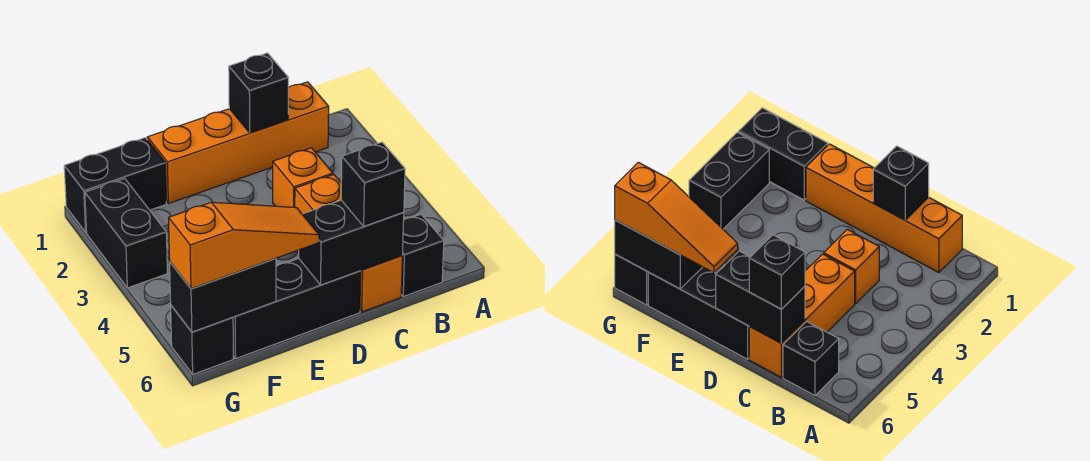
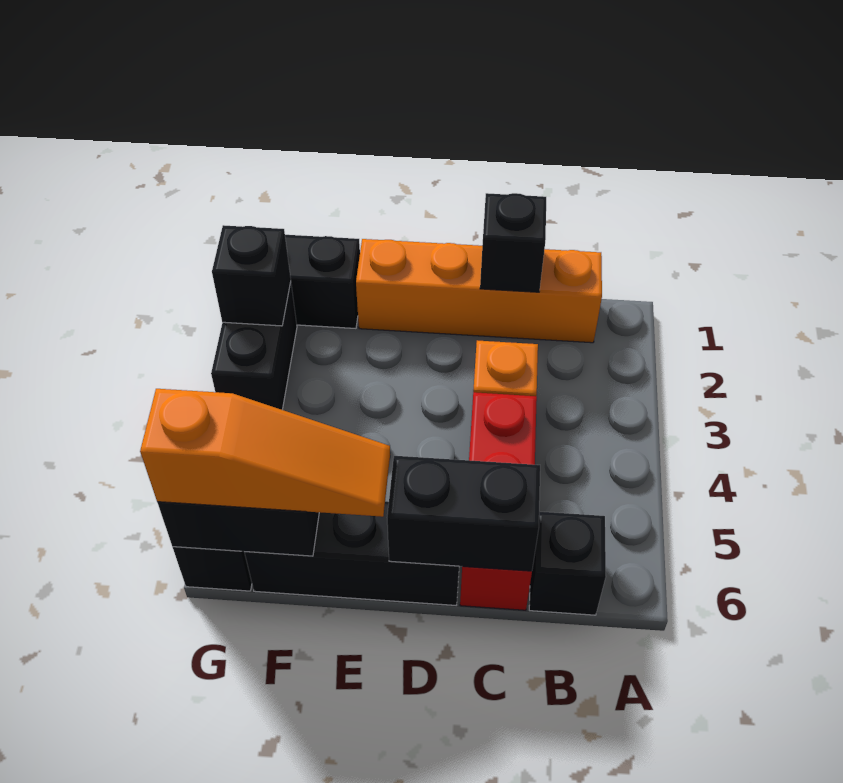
orange brick C4:C6 level 1 -> red brick C4:C6 level 1
black brick C6 level 3 -> black brick G2 level 2

